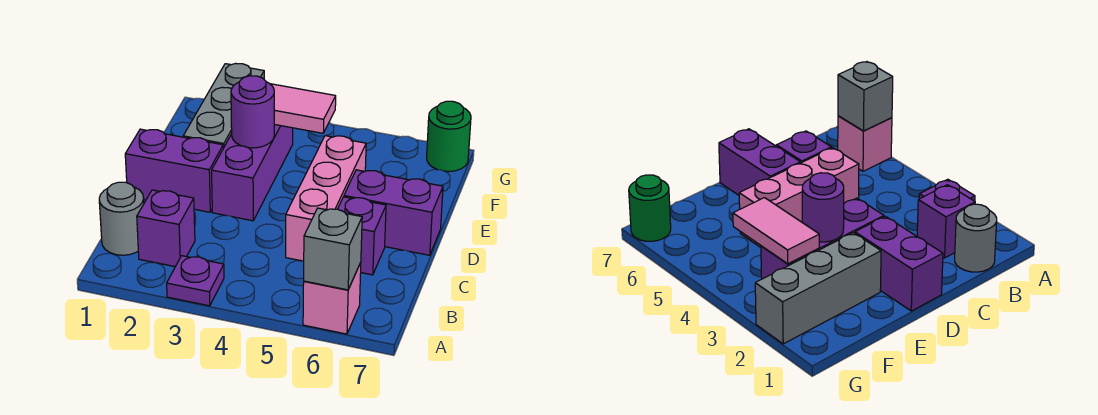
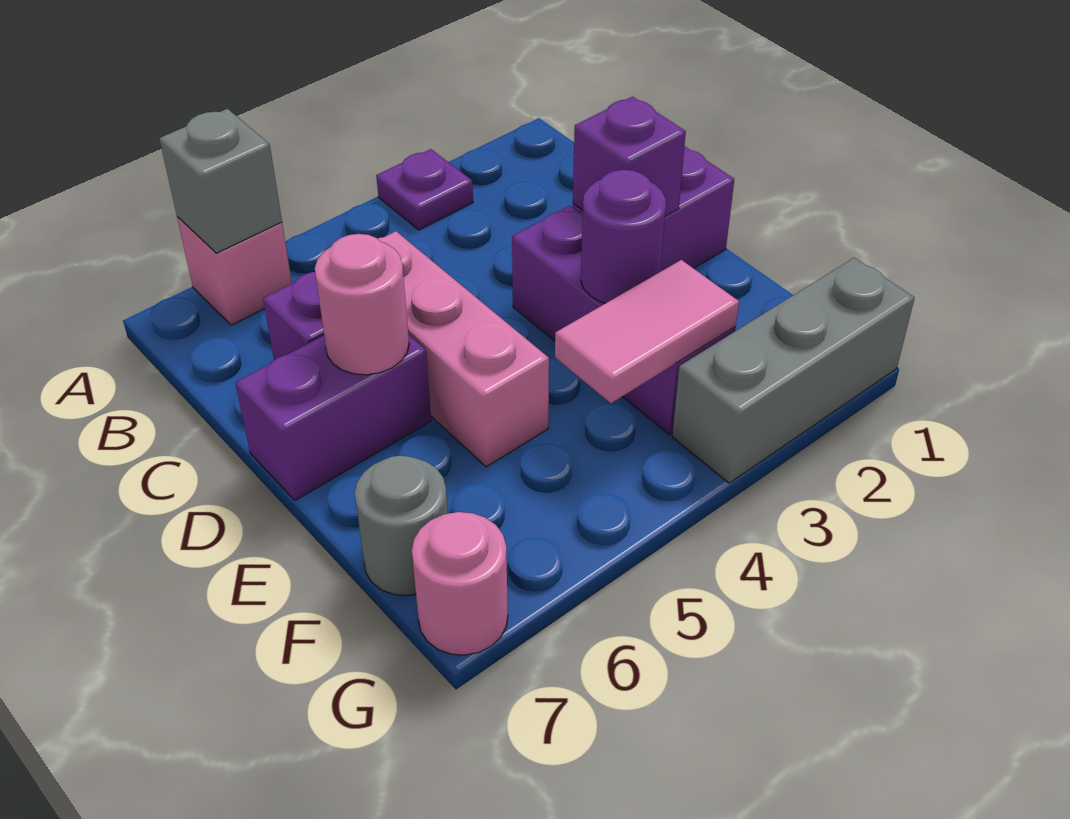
grey round brick B1 level 1 -> grey round brick F7 level 1
purple brick B2 level 1 -> purple brick D2 level 2
none -> pink round brick D6 level 2
grey brick E2:G2 level 1 -> grey brick G1:G3 level 1
green round brick G7 level 1 -> pink round brick G7 level 1

